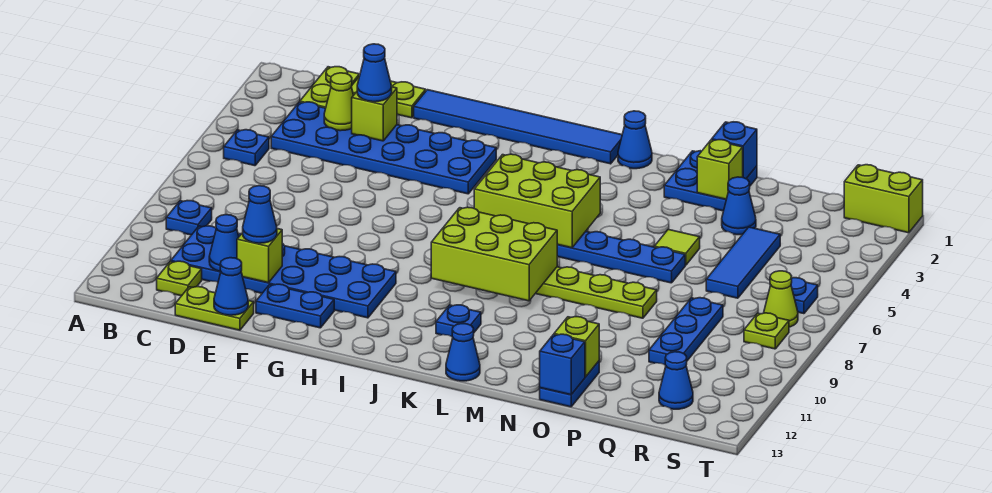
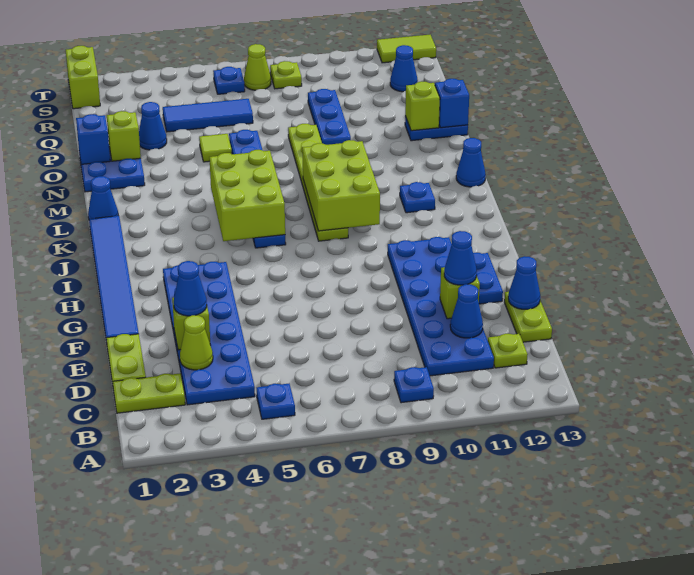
blue plate Q8:Q10 level 1 -> blue plate O9:Q9 level 1
none -> lime tile T12:T13 level 1

